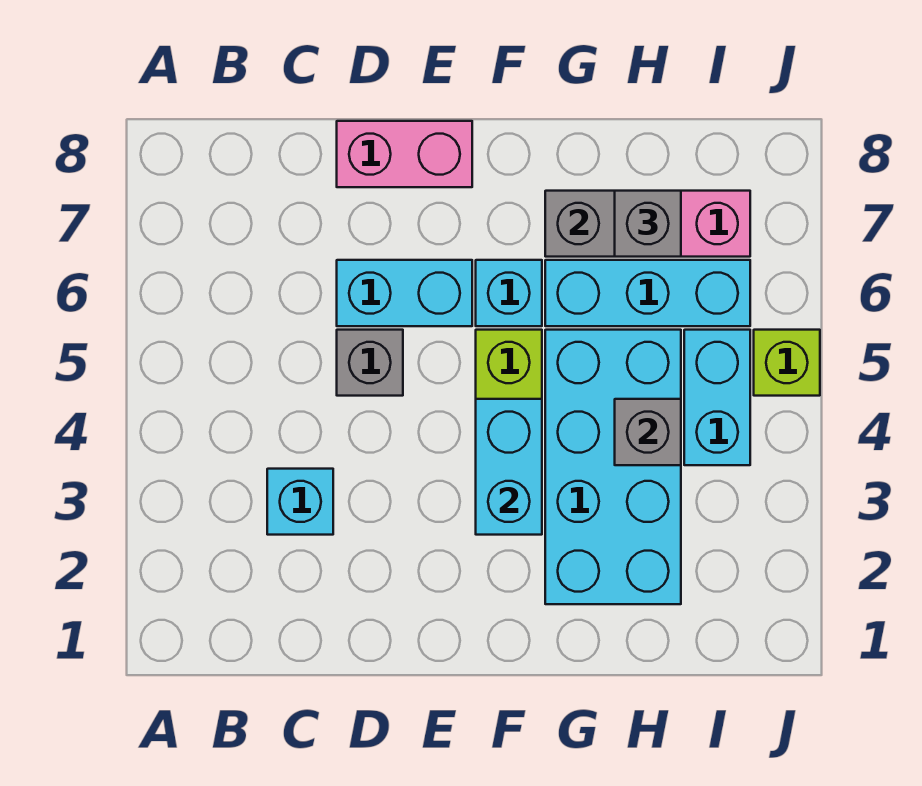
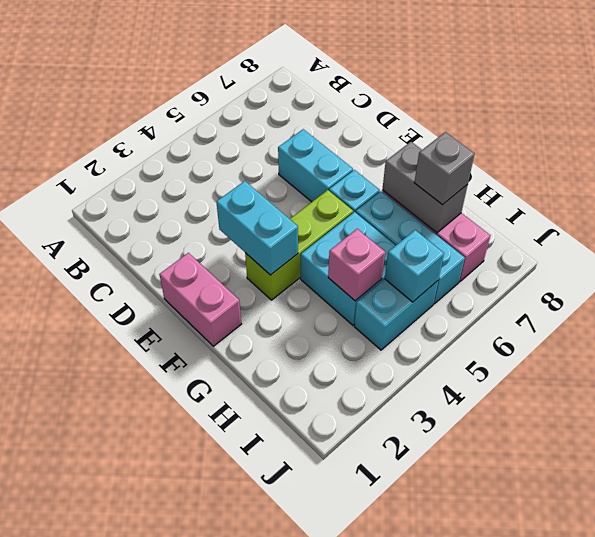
cyan brick C3 level 1 -> cyan brick I5 level 2
grey brick D5 level 1 -> none
pink brick D8:E8 level 1 -> pink brick E1:F1 level 1
cyan brick F3:F4 level 2 -> cyan brick E3:F3 level 2
cyan brick G2:H5 level 1 -> cyan brick G4:H5 level 1
grey brick H4 level 2 -> pink brick H4 level 2
lime brick J5 level 1 -> none

